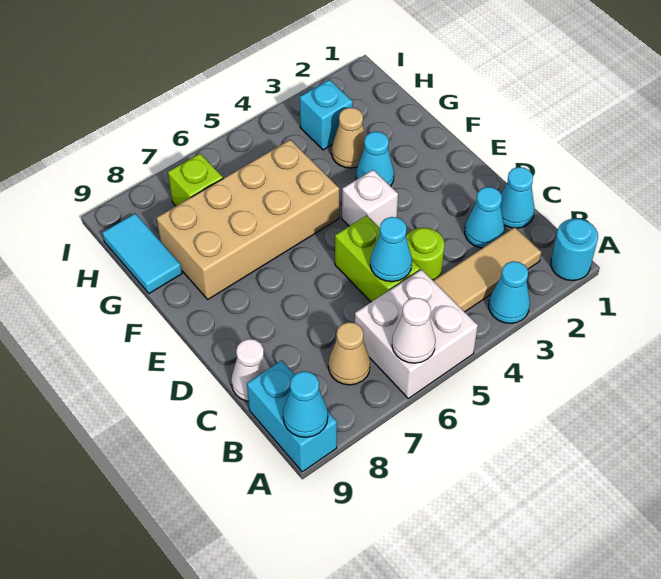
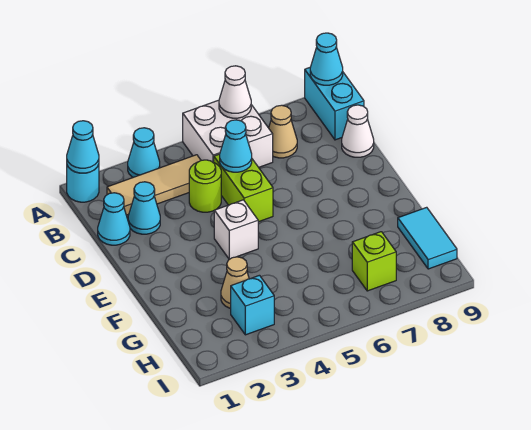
cyan cone F3 level 1 -> cyan cone A1 level 2
tan brick F5:G8 level 1 -> none

